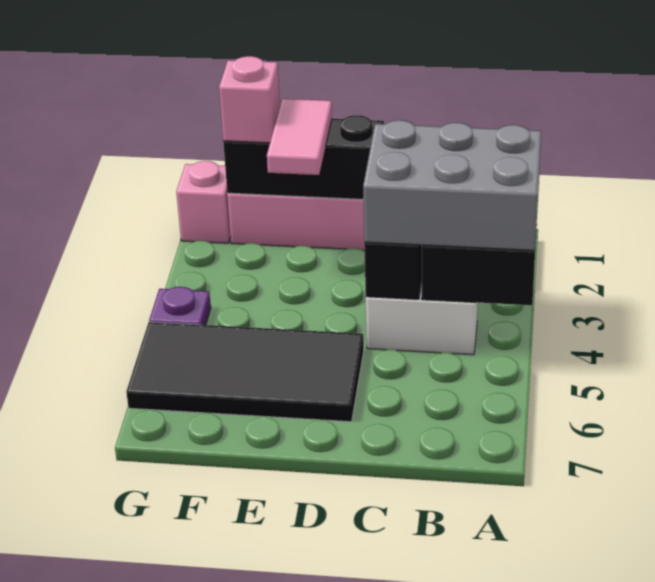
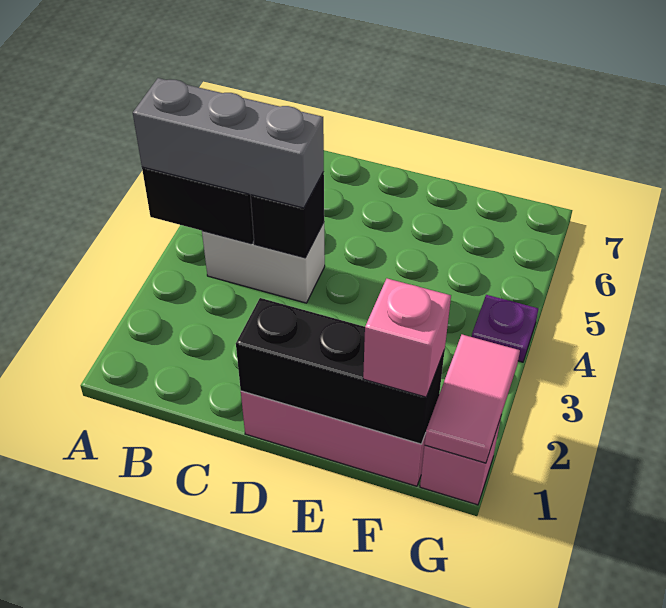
grey brick A3:C4 level 3 -> grey brick A4:C4 level 3
black tile D5:G6 level 1 -> none
pink tile E1:E2 level 3 -> pink tile G1:G2 level 2

